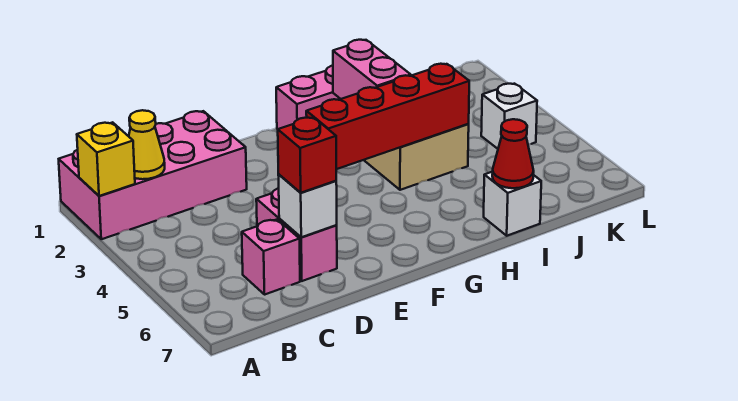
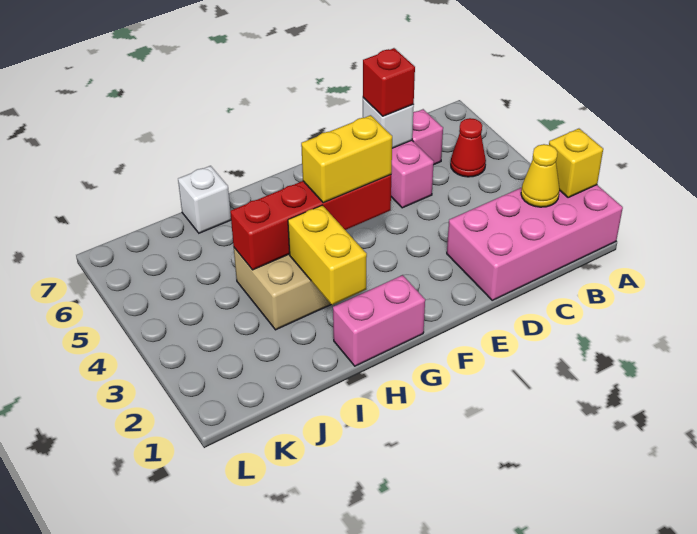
none -> yellow brick F4:G4 level 3
pink brick H2:H3 level 2 -> yellow brick H2:H3 level 2
red cone I7 level 2 -> red cone B5 level 1
white brick K4 level 1 -> none

